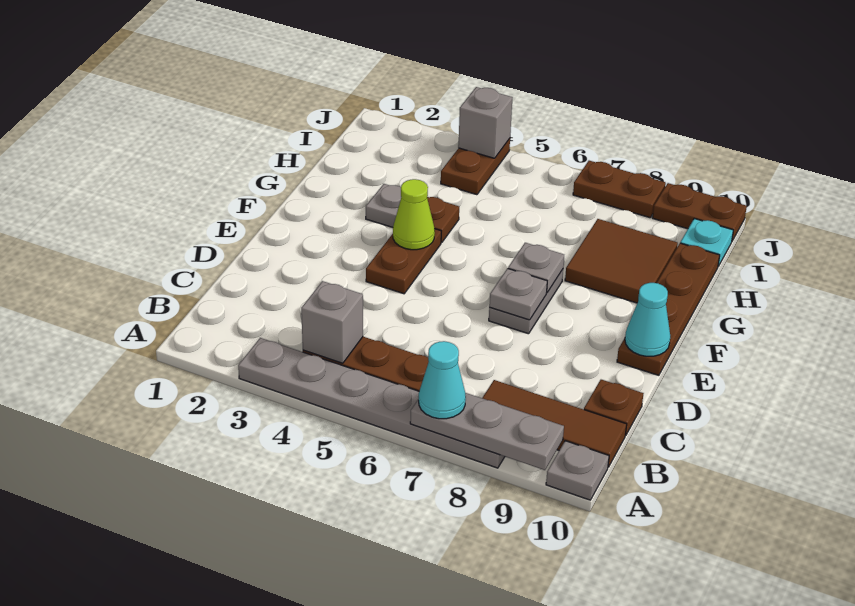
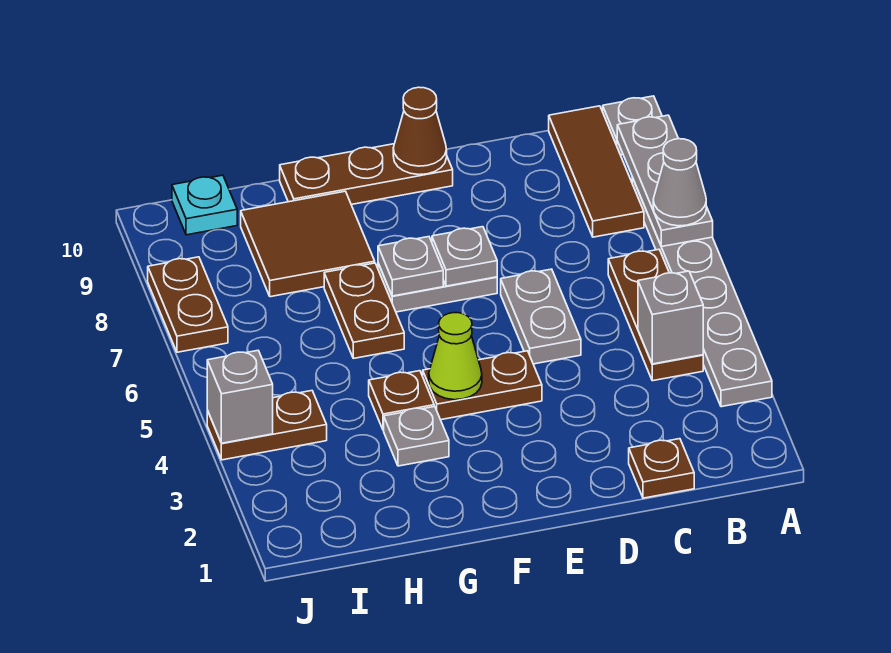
cyan cone A7 level 3 -> grey cone A7 level 3
brown plate C10 level 1 -> brown plate C1 level 1
none -> grey plate D5:D6 level 1
brown plate E10:H10 level 1 -> brown plate E10:G10 level 1
cyan cone E10 level 2 -> brown cone E10 level 2
brown plate J9:J10 level 1 -> brown plate G6:G7 level 1

